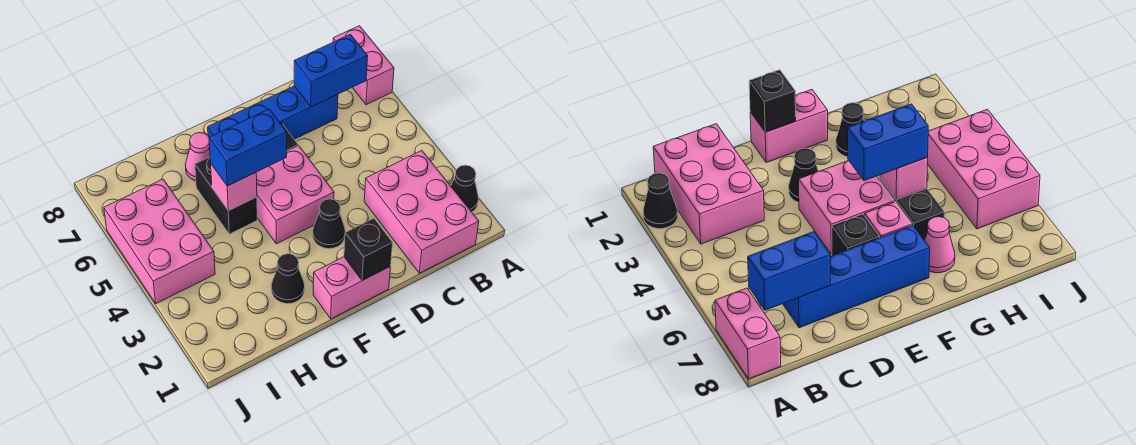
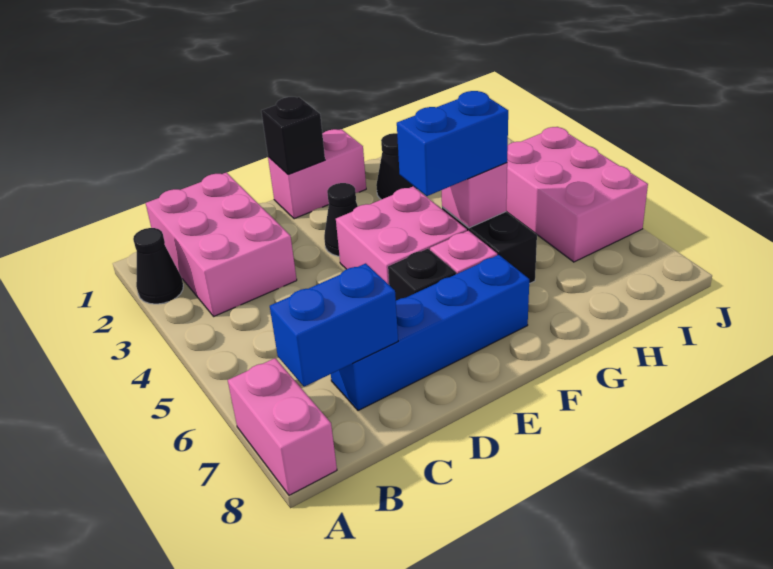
pink cone G7 level 1 -> none

